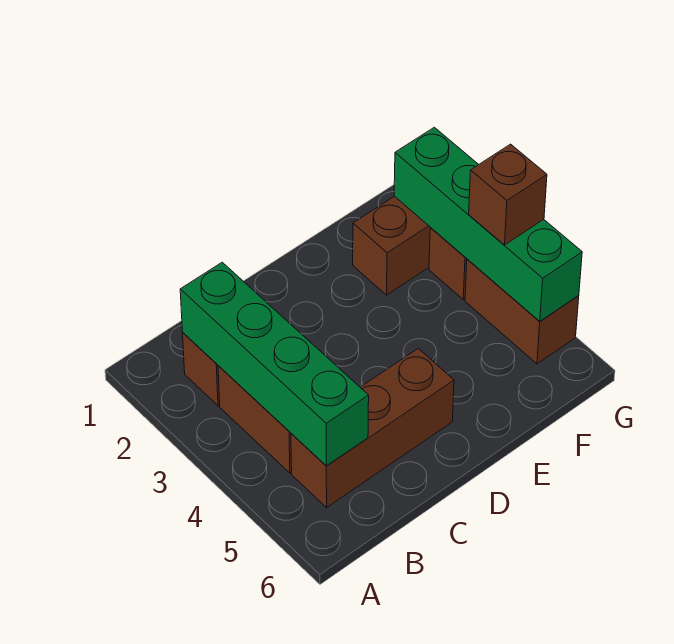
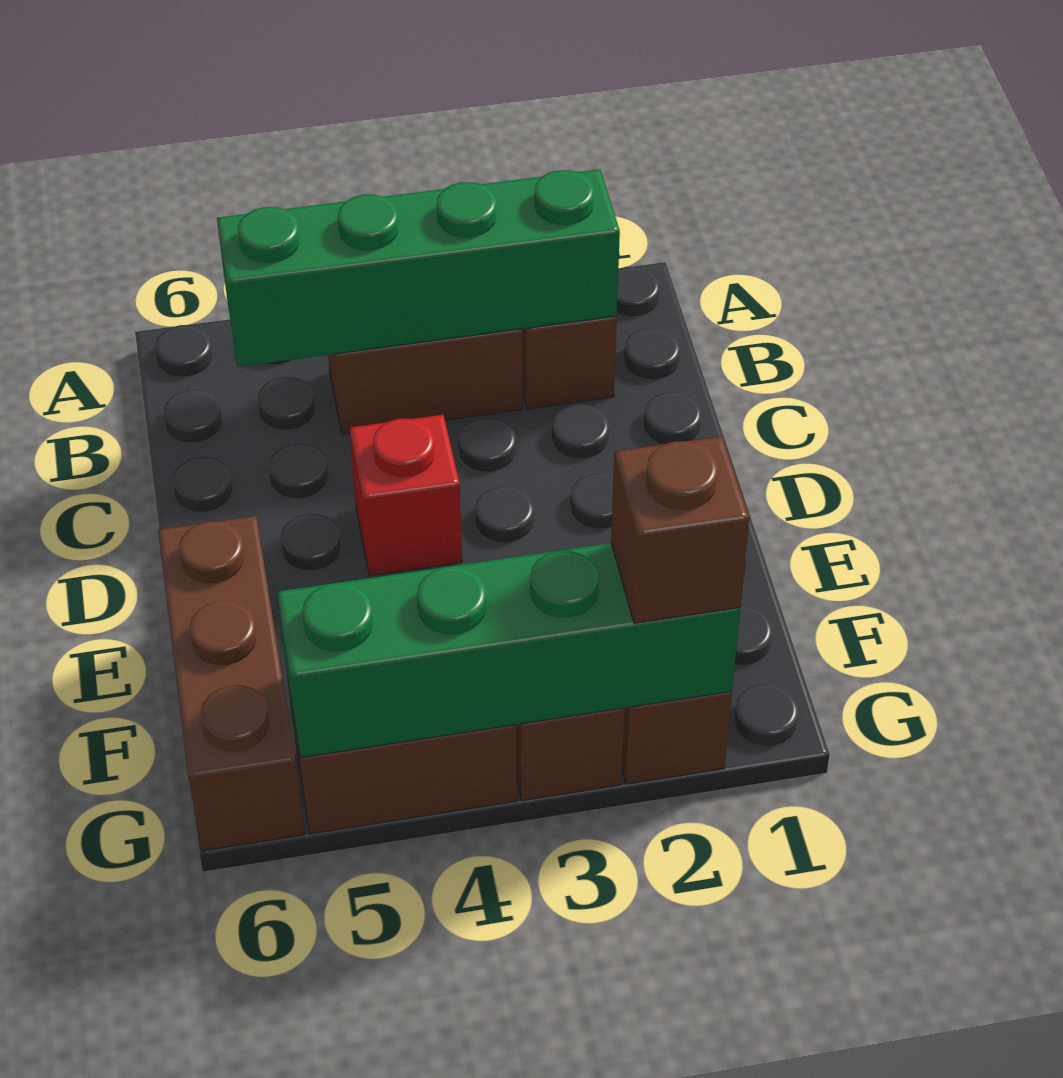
brown brick B5:D5 level 1 -> brown brick E6:G6 level 1
none -> red brick D4 level 1
brown brick G4 level 3 -> brown brick G2 level 3

